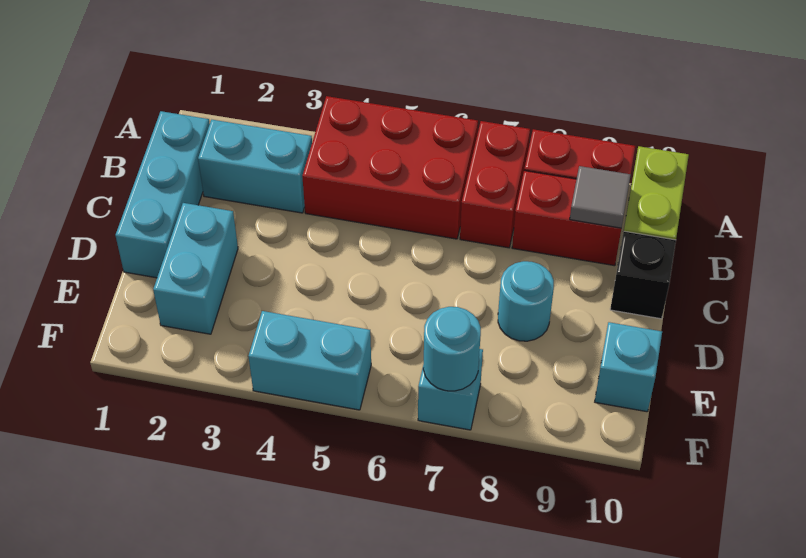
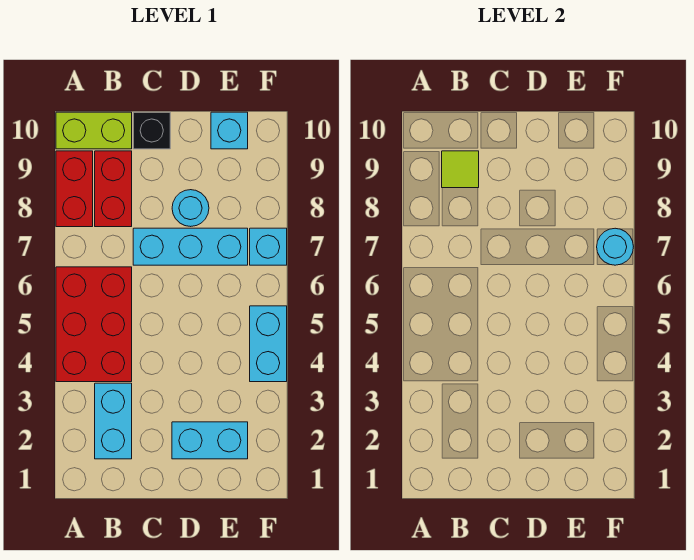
red brick A7:B7 level 1 -> none
cyan brick B1:D1 level 1 -> cyan brick C7:E7 level 1
grey tile B9 level 2 -> lime tile B9 level 2

